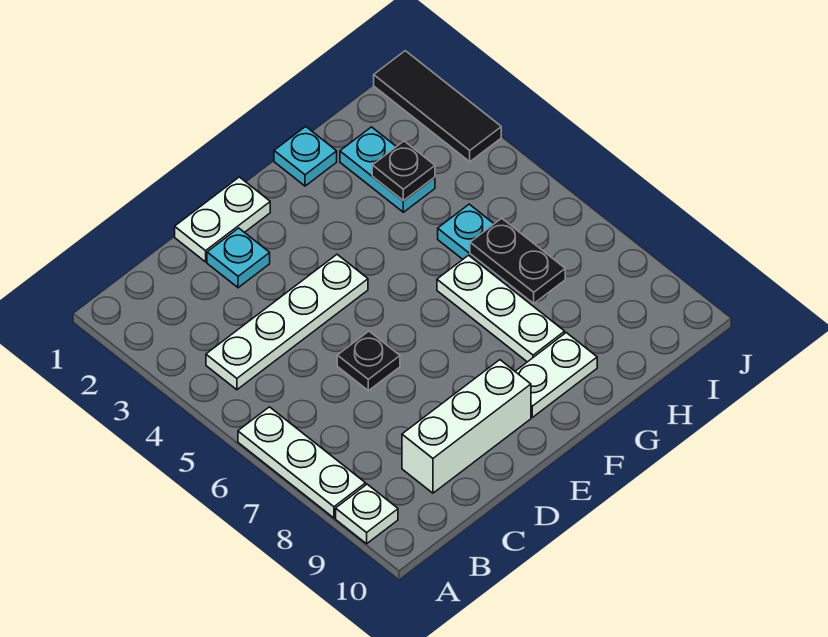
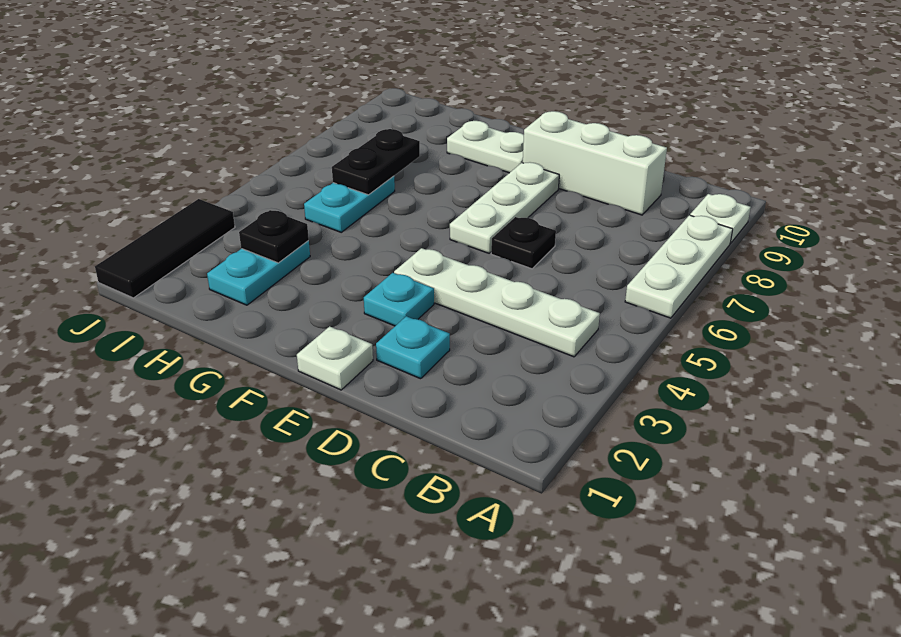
white plate D1:E1 level 1 -> white plate E1 level 1
cyan plate G1 level 1 -> cyan plate E3 level 1
white plate G6:G8 level 1 -> white plate E6:E8 level 1

